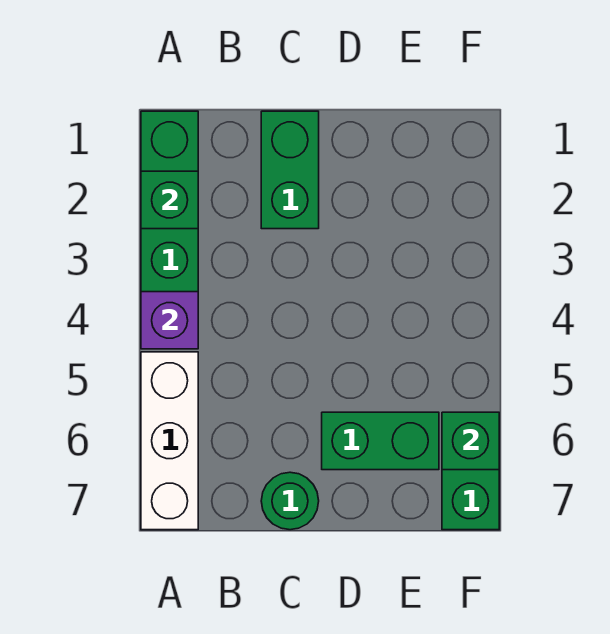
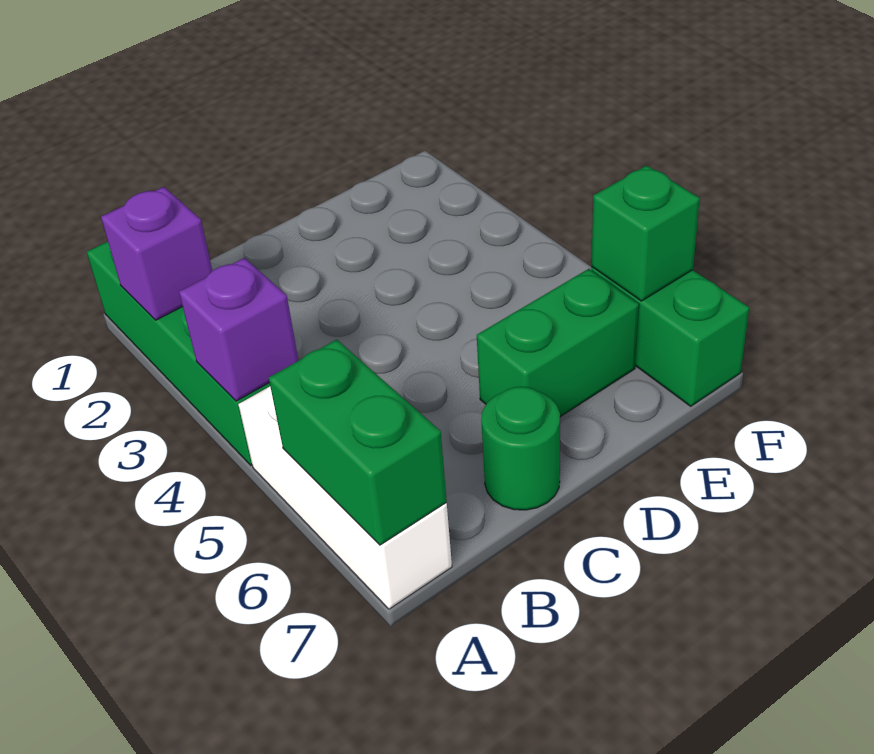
green brick A2 level 2 -> purple brick A2 level 2
green brick C1:C2 level 1 -> green brick A6:A7 level 2

